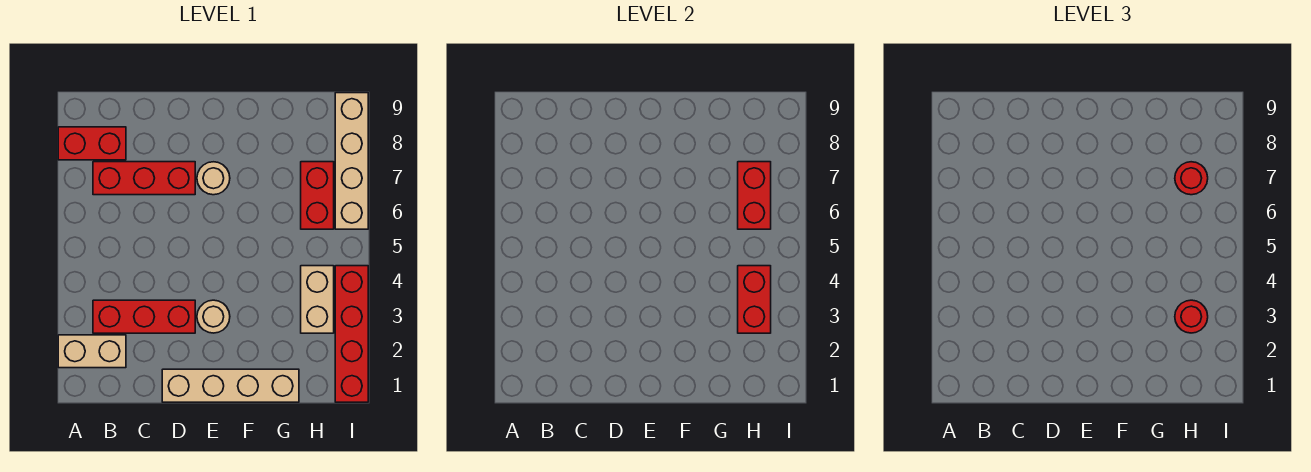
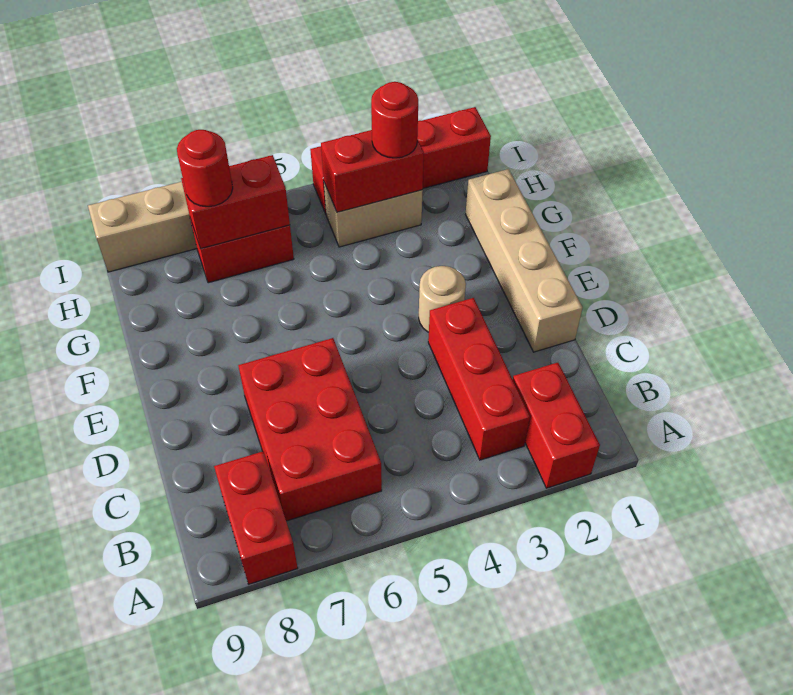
tan brick A2:B2 level 1 -> red brick A2:B2 level 1
red brick B7:D7 level 1 -> red brick B6:D7 level 1
tan round brick E7 level 1 -> none

